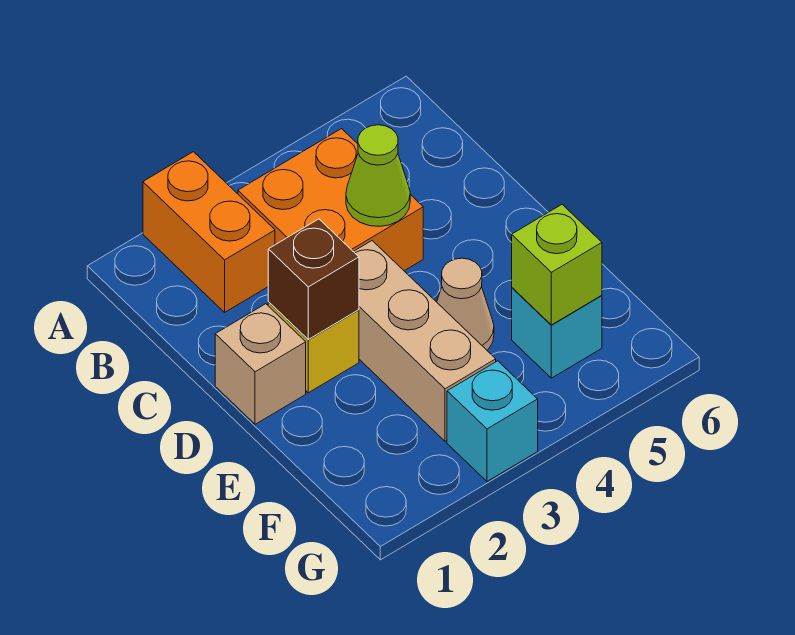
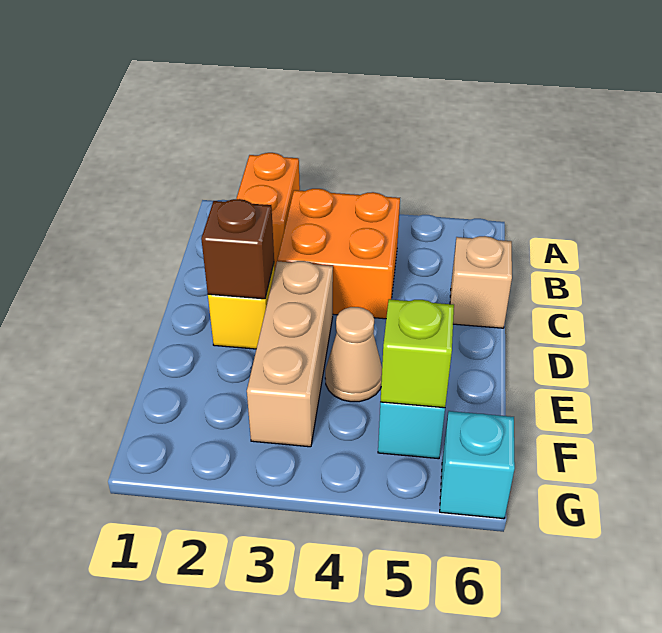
lime cone C4 level 2 -> none
tan brick D1 level 1 -> tan brick C6 level 1
cyan brick G3 level 1 -> cyan brick G6 level 1

